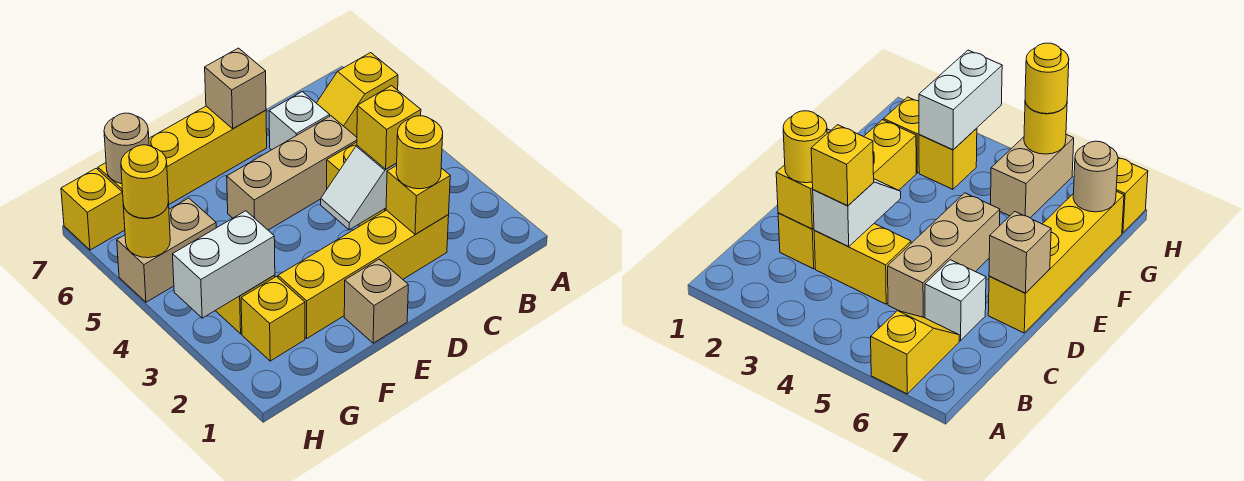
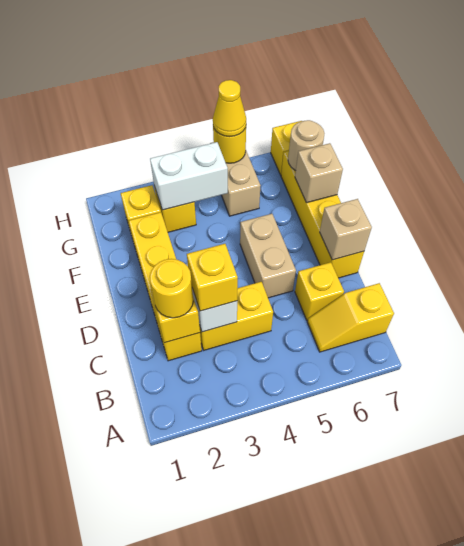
yellow slope A6:B6 level 1 top A -> yellow slope B6:B7 level 1 top 7
tan brick C5:E5 level 1 -> tan brick D5:E5 level 1
white brick C6 level 1 -> yellow brick C6 level 1
tan brick E1 level 1 -> tan brick F7 level 2
white brick G3:H3 level 2 -> white brick G3:G4 level 2
yellow round brick H5 level 3 -> yellow cone H5 level 3

